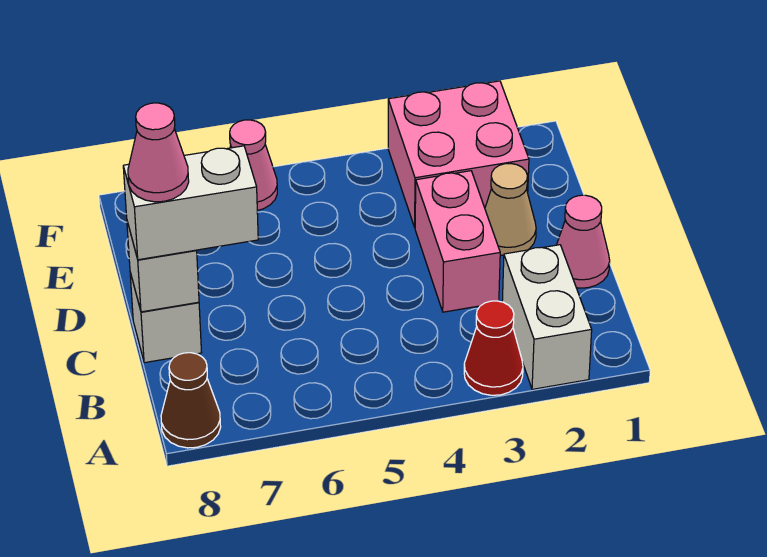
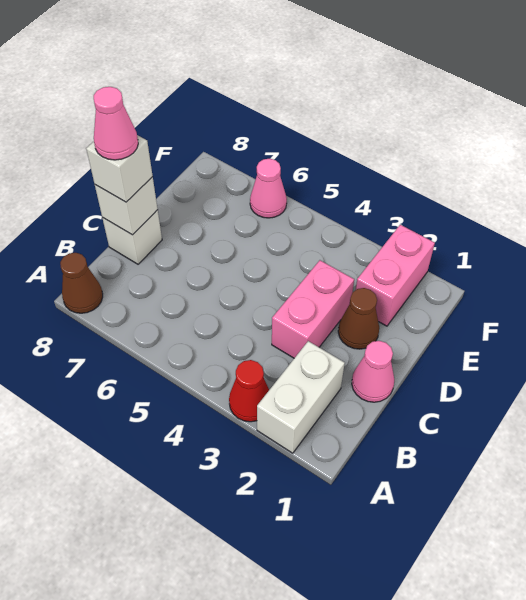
white brick C7:C8 level 3 -> white brick C8 level 3
tan cone D2 level 1 -> brown cone D2 level 1
pink brick E2:F3 level 1 -> pink brick E2:F2 level 1

